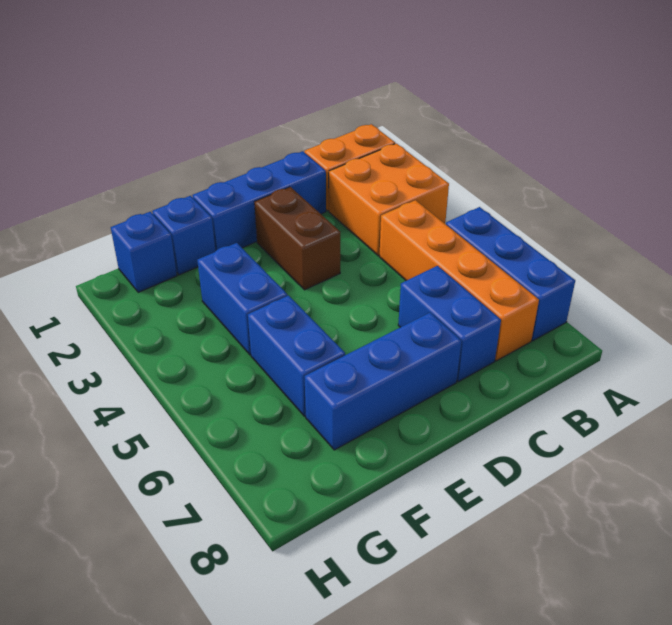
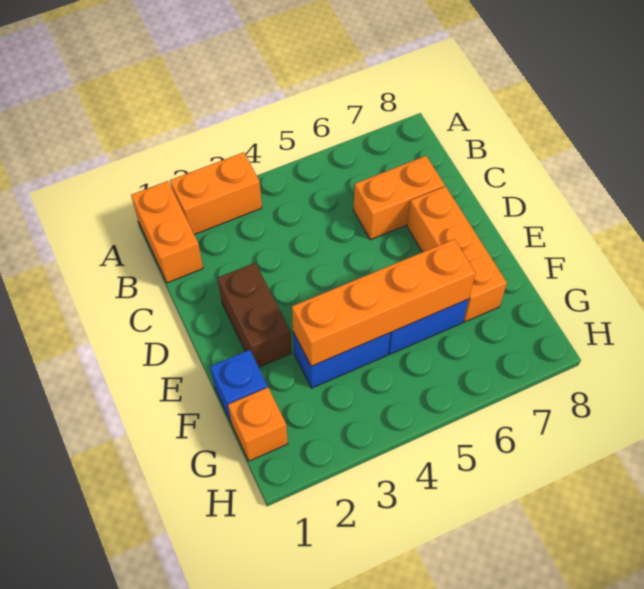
orange brick A2:B3 level 1 -> orange brick A2:A3 level 1
blue brick A5:A7 level 1 -> none
orange brick B4:B7 level 1 -> orange brick F3:F6 level 2
blue brick C1:E1 level 1 -> none
blue brick C6:C7 level 1 -> orange brick C6:C7 level 1
brown brick D2:D3 level 1 -> brown brick D2:E2 level 1
blue brick D7:F7 level 1 -> orange brick D7:F7 level 1
blue brick G1 level 1 -> orange brick G1 level 1

